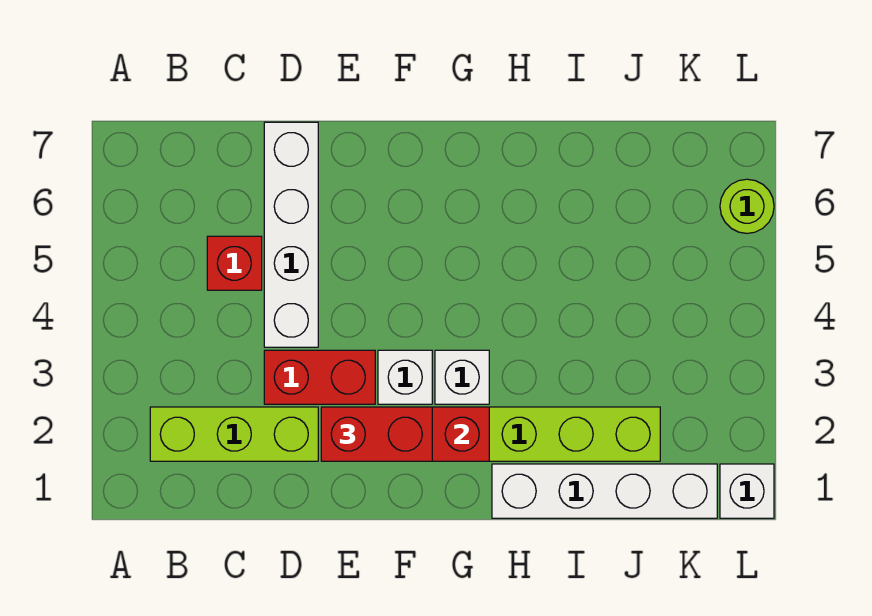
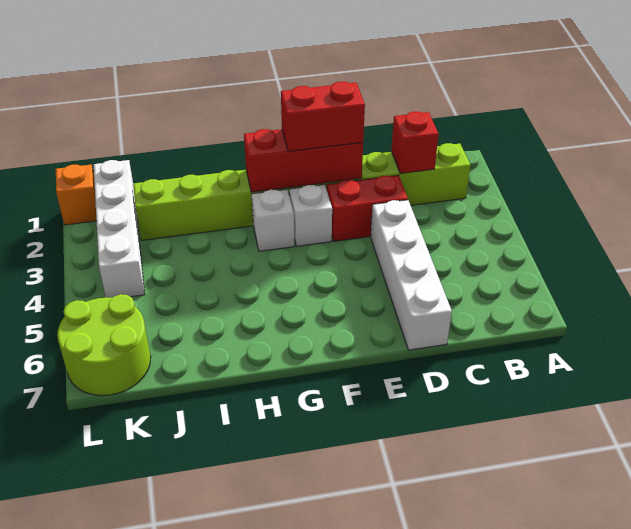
red brick C5 level 1 -> red brick C2 level 2
white brick H1:K1 level 1 -> white brick K1:K4 level 1
white brick L1 level 1 -> orange brick L1 level 1
lime round brick L6 level 1 -> lime round brick K6:L7 level 1

